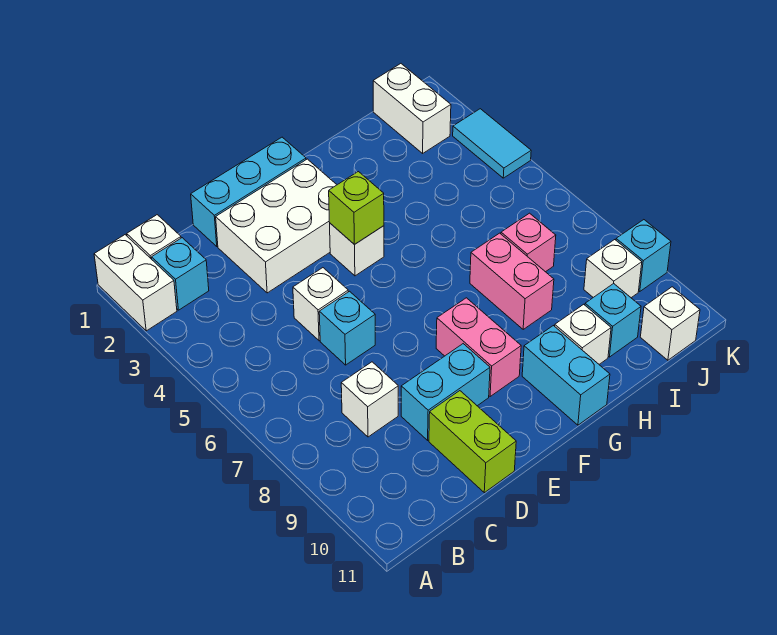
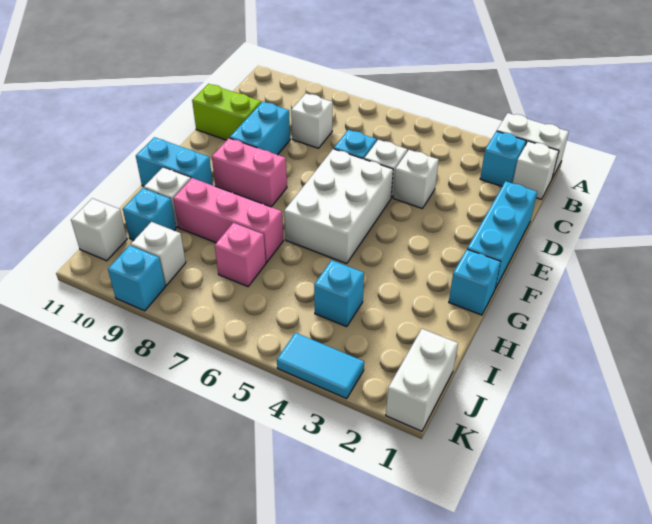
white brick D2:F3 level 1 -> white brick E5:G6 level 1
white brick F4 level 1 -> white brick D4 level 1
lime brick F4 level 2 -> none
none -> cyan brick G1 level 1
pink brick H7:H8 level 1 -> pink brick H7:H9 level 1
none -> cyan brick I4 level 1
white brick J1:J2 level 1 -> white brick J1:K1 level 1

